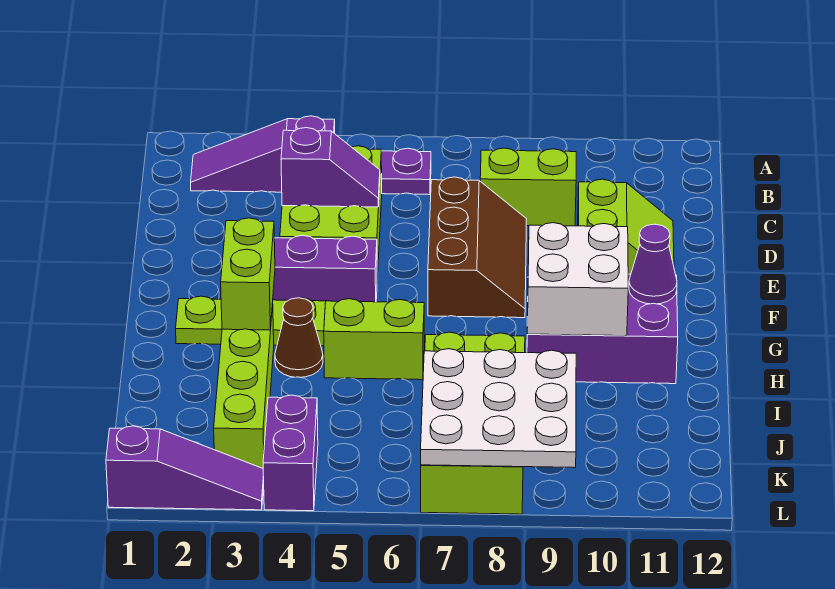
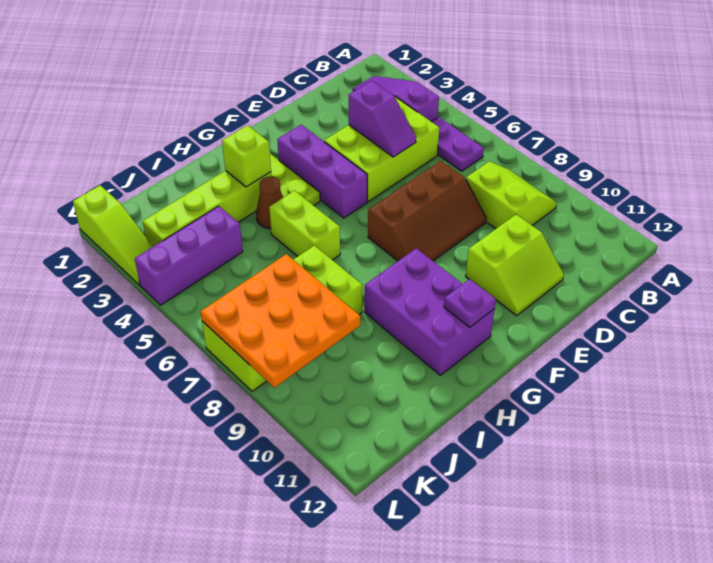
lime brick G3:H3 level 2 -> lime brick H3 level 2
white brick G9:H10 level 2 -> none
purple cone G11 level 2 -> purple plate G11 level 2
white plate J7:L9 level 2 -> orange plate J7:L9 level 2
purple brick K4:L4 level 1 -> purple brick J4:L4 level 1
purple slope L1:L3 level 1 top 1 -> lime slope L1:L3 level 1 top 1

